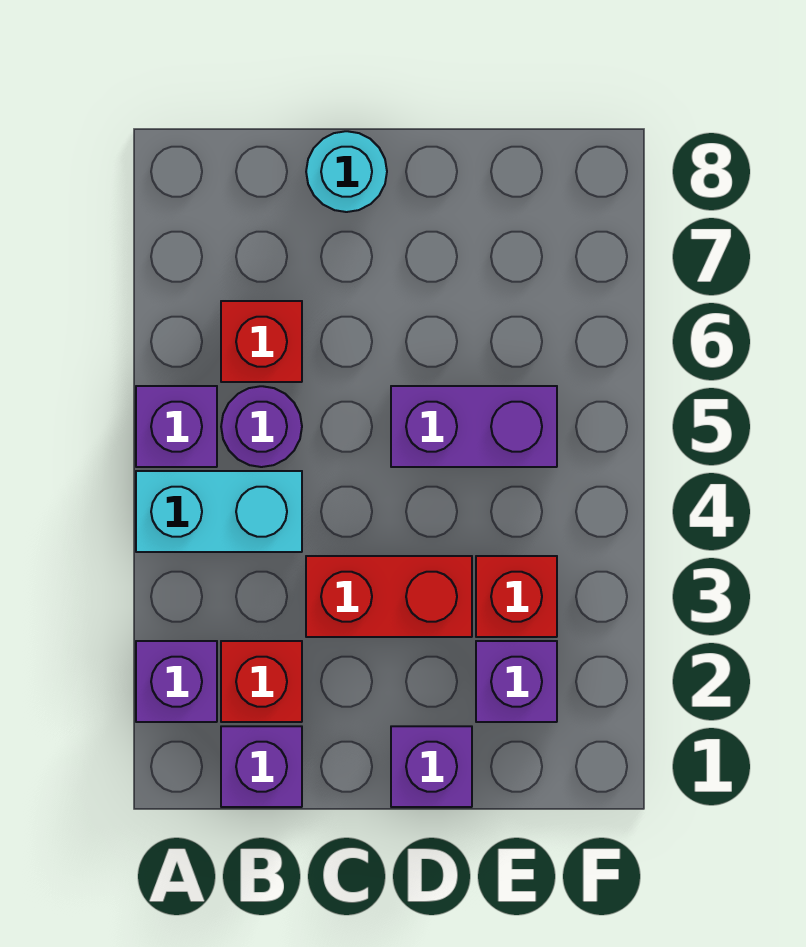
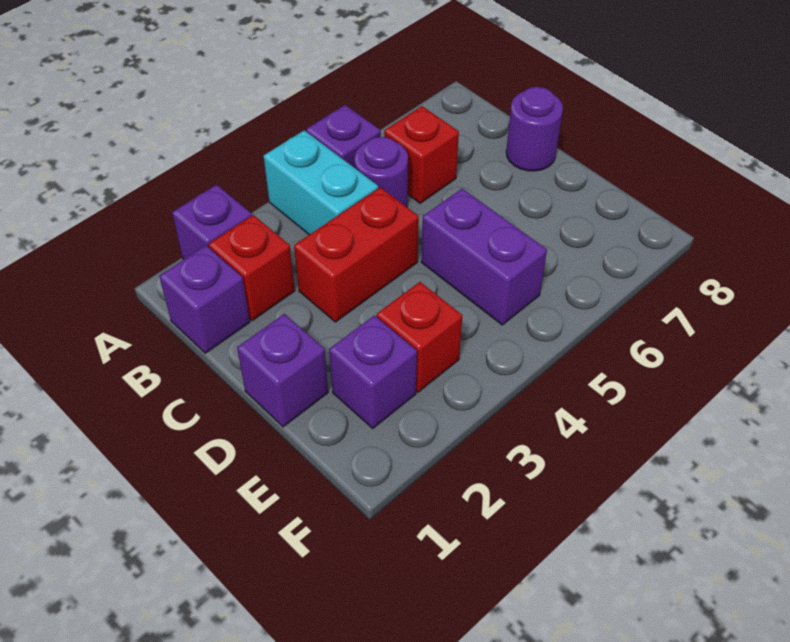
red brick C3:D3 level 1 -> red brick C3:C4 level 1
cyan round brick C8 level 1 -> purple round brick C8 level 1

